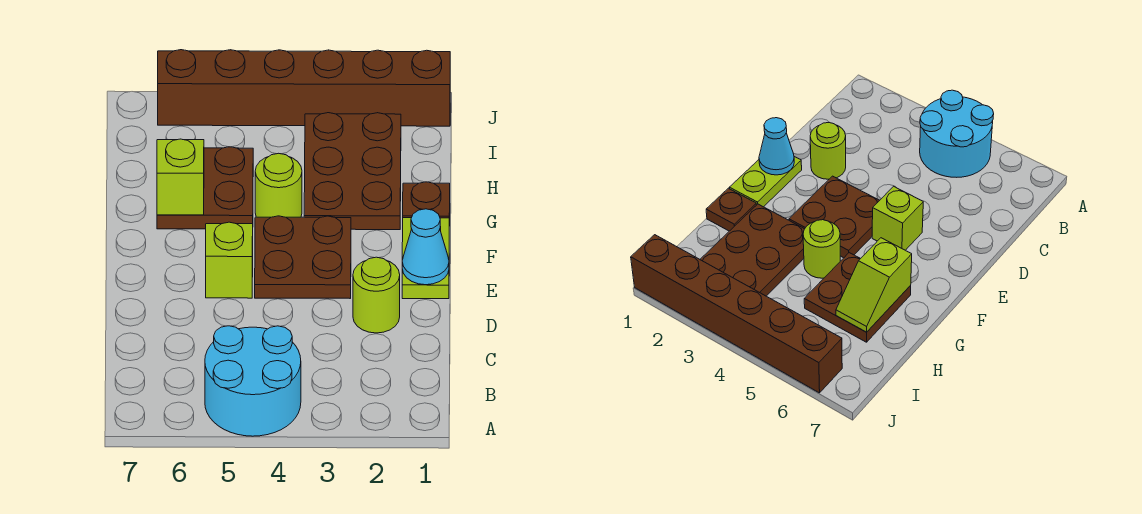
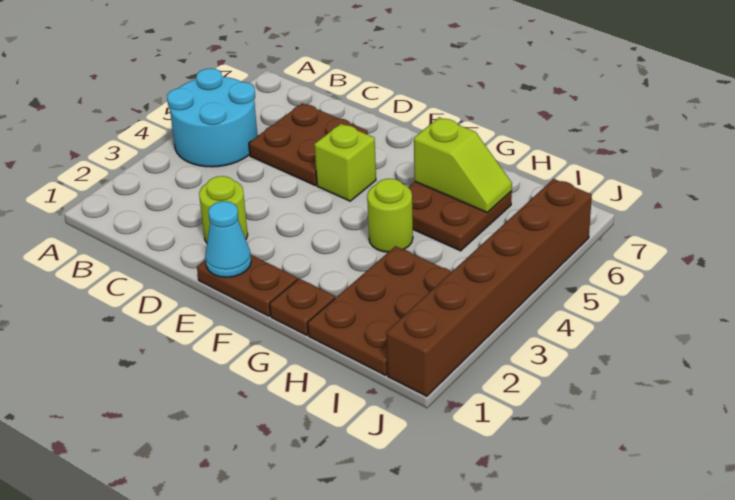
lime plate E1:F1 level 1 -> brown plate E1:F1 level 1
brown plate E3:F4 level 1 -> brown plate C5:D6 level 1
brown plate G2:I3 level 1 -> brown plate H1:I3 level 1

